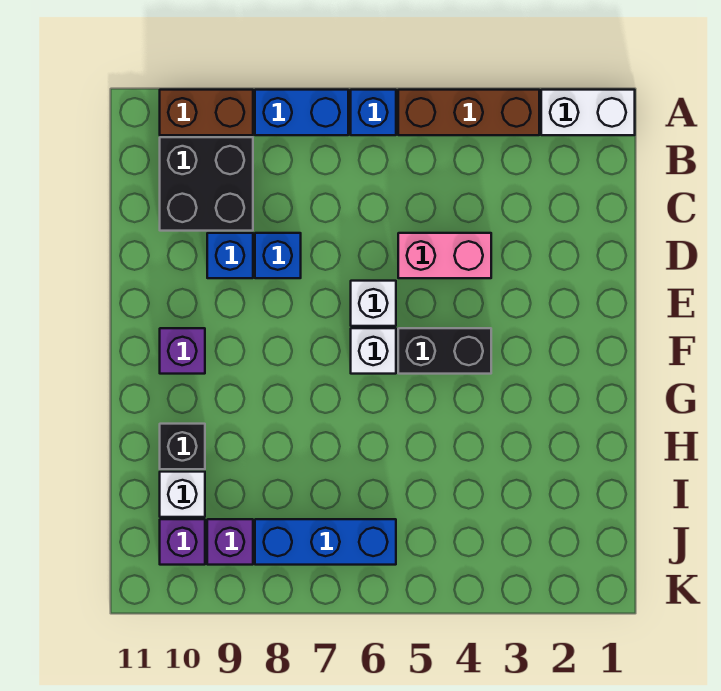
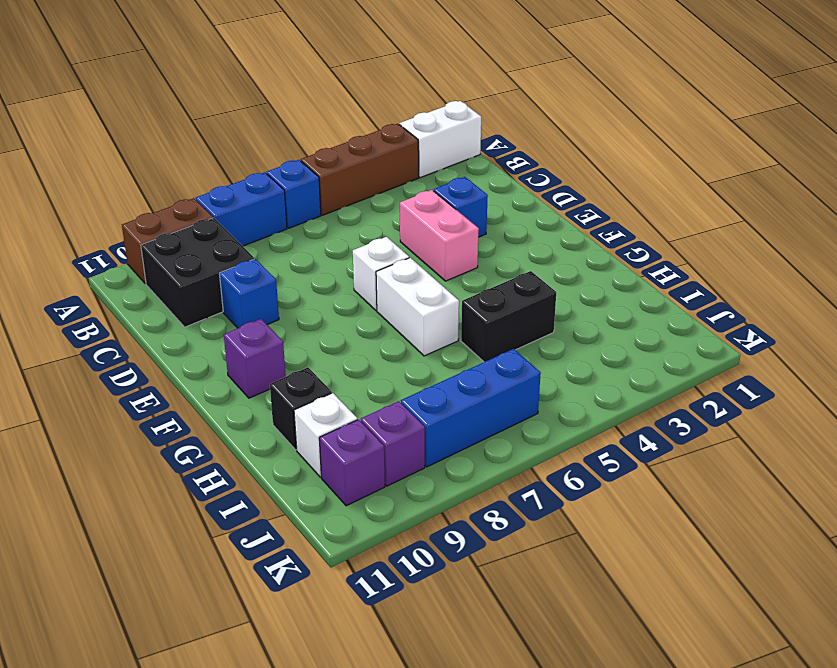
pink brick D4:D5 level 1 -> pink brick D4:E4 level 1
blue brick D8 level 1 -> blue brick D3 level 1
black brick F4:F5 level 1 -> black brick H4:H5 level 1
white brick F6 level 1 -> white brick F6:G6 level 1

